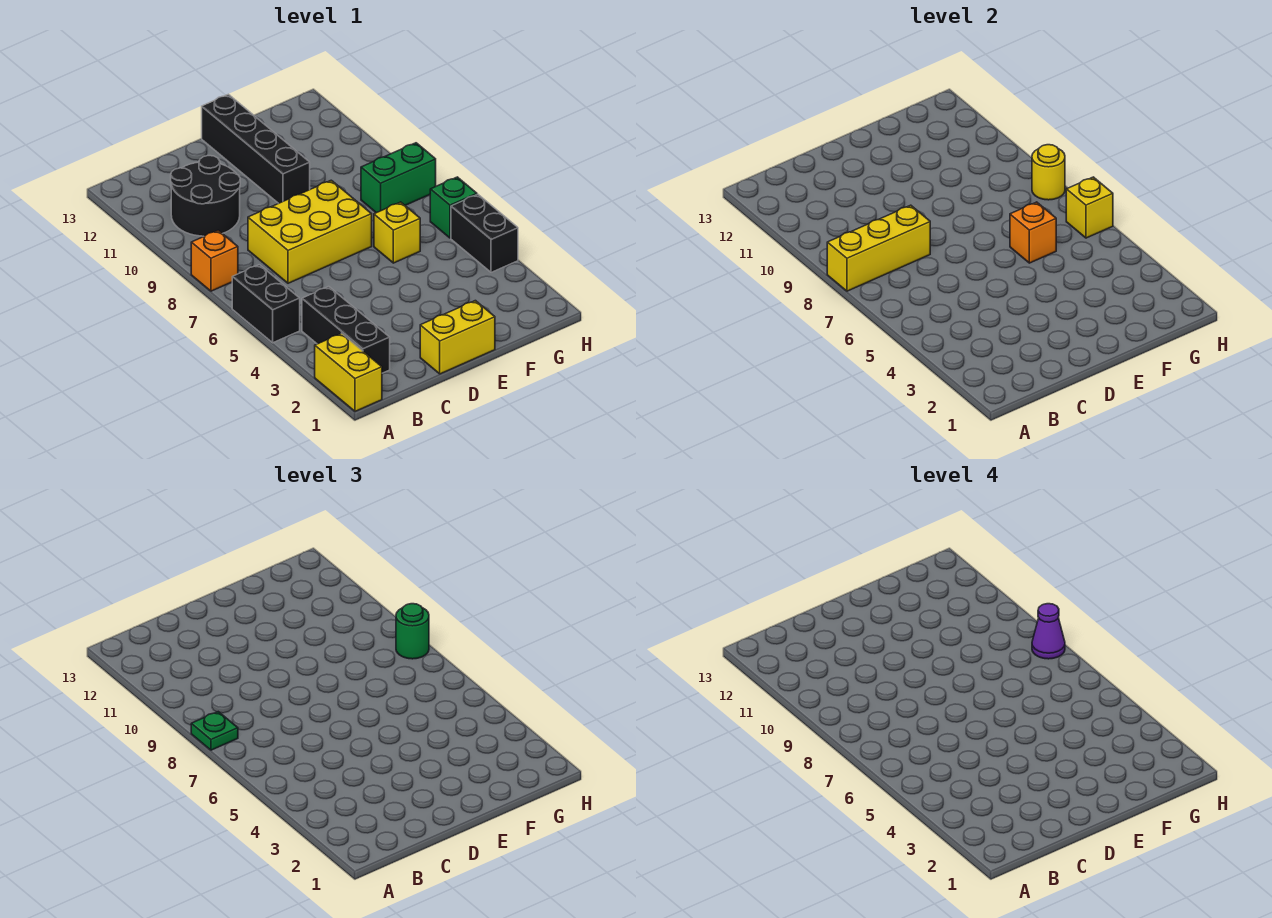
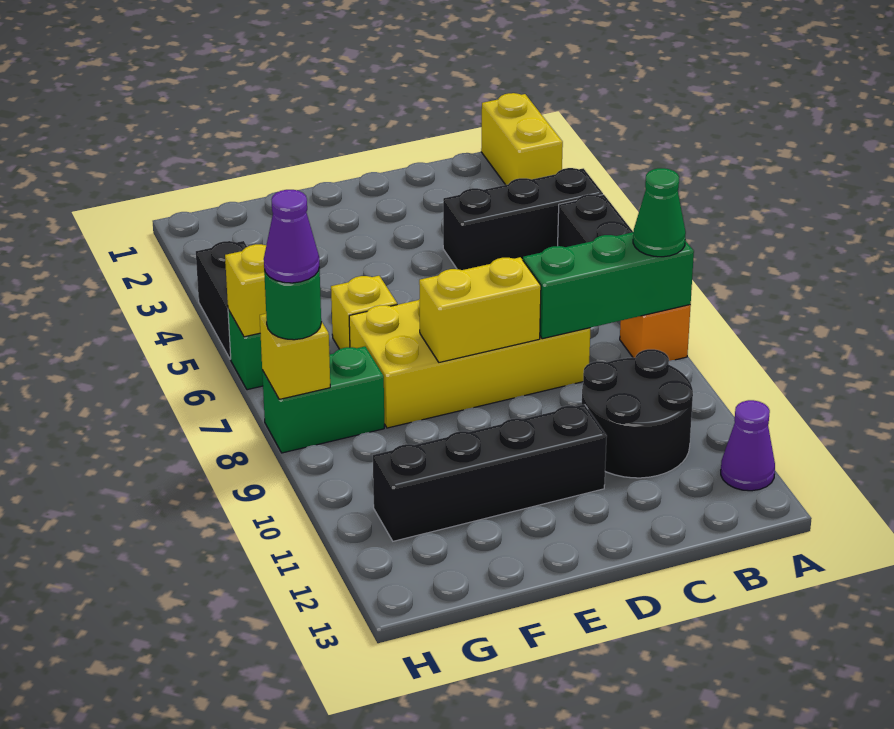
yellow brick A8:C8 level 2 -> green brick A8:C8 level 2
green plate A8 level 3 -> green cone A8 level 3
none -> purple cone A12 level 1
black brick B2:B4 level 1 -> black brick A4:C4 level 1
yellow brick C7:E8 level 1 -> yellow brick C7:F8 level 1
yellow brick D1:E1 level 1 -> yellow brick D8:E8 level 2
black brick E10:E13 level 1 -> black brick D11:G11 level 1
orange brick F6 level 2 -> none
yellow round brick H8 level 2 -> yellow brick H8 level 2

